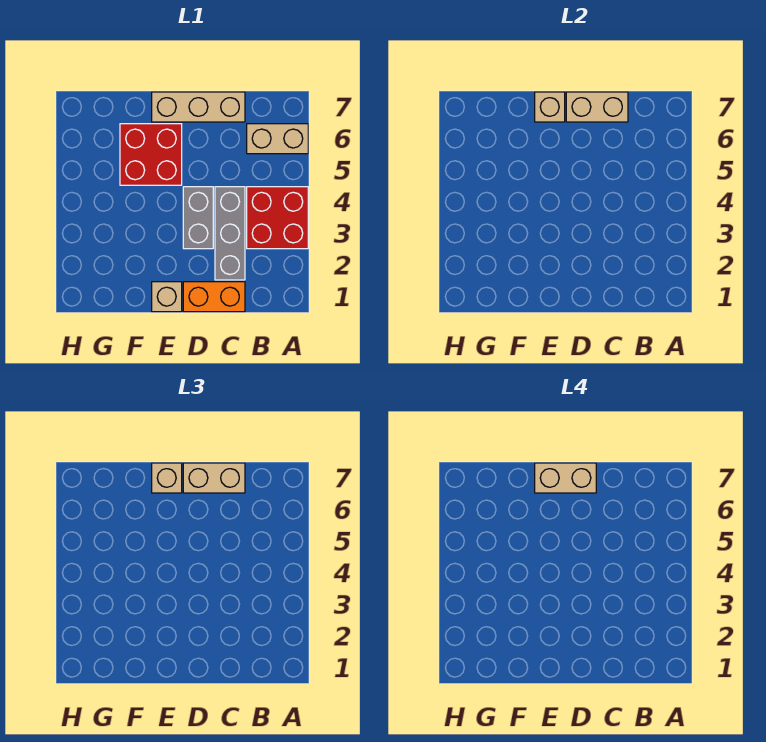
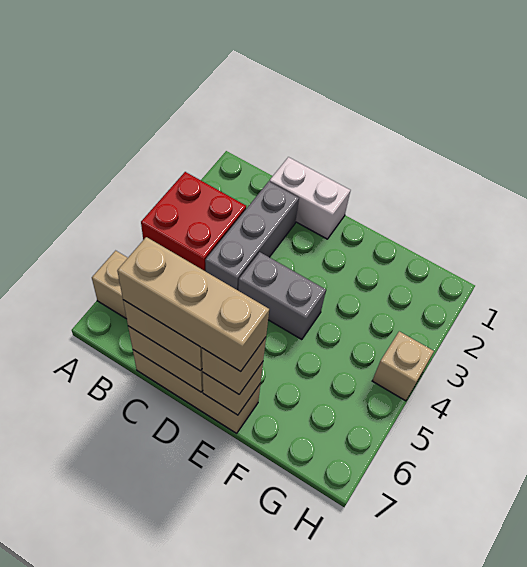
orange brick C1:D1 level 1 -> white brick C1:D1 level 1
grey brick D3:D4 level 1 -> grey brick D4:E4 level 1
tan brick D7:E7 level 4 -> tan brick C7:E7 level 4
tan brick E1 level 1 -> tan brick H4 level 1
red brick E5:F6 level 1 -> none

